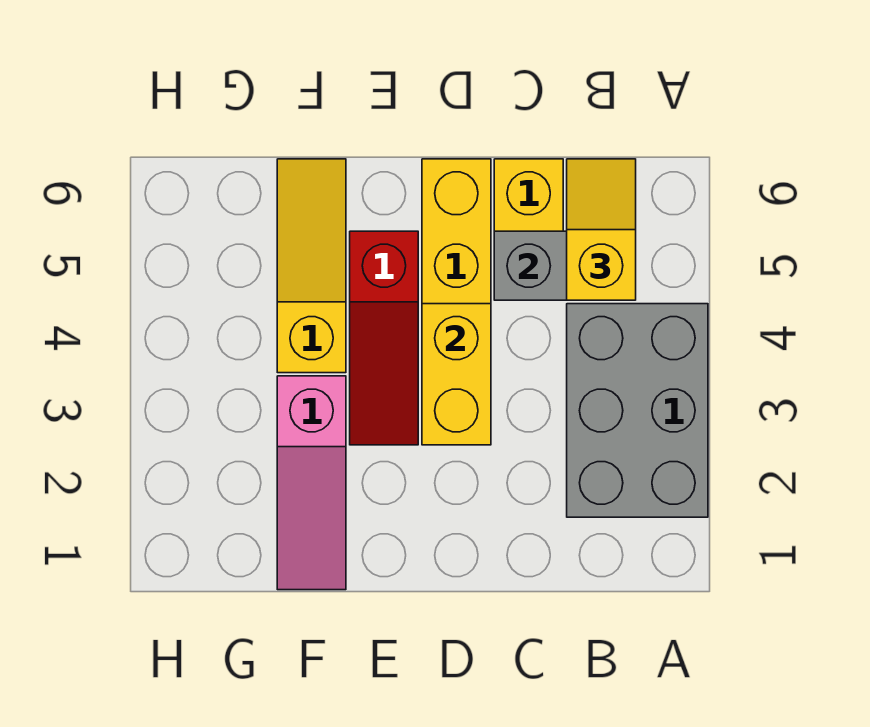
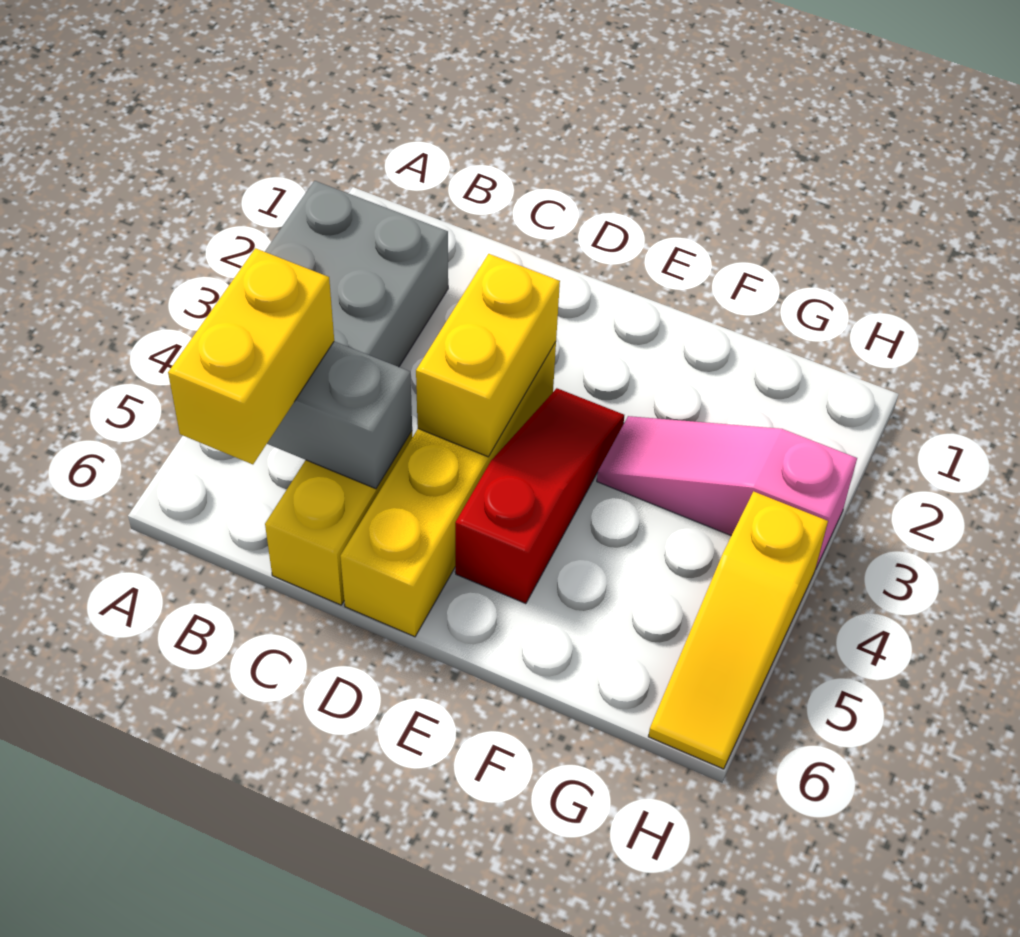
yellow slope B5:B6 level 3 top 5 -> yellow brick B5:B6 level 3
pink slope F1:F3 level 1 top 3 -> pink slope F3:H3 level 1 top H
yellow slope F4:F6 level 1 top 4 -> yellow slope H4:H6 level 1 top 4

